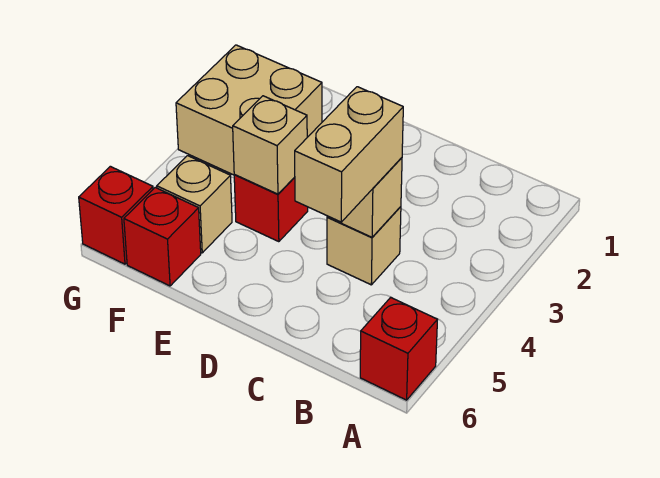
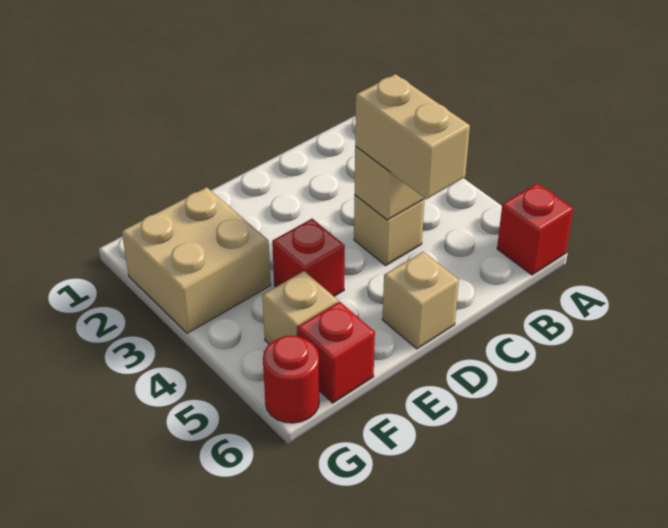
tan brick E4 level 2 -> tan brick D6 level 1
red brick G6 level 1 -> red round brick G6 level 1

